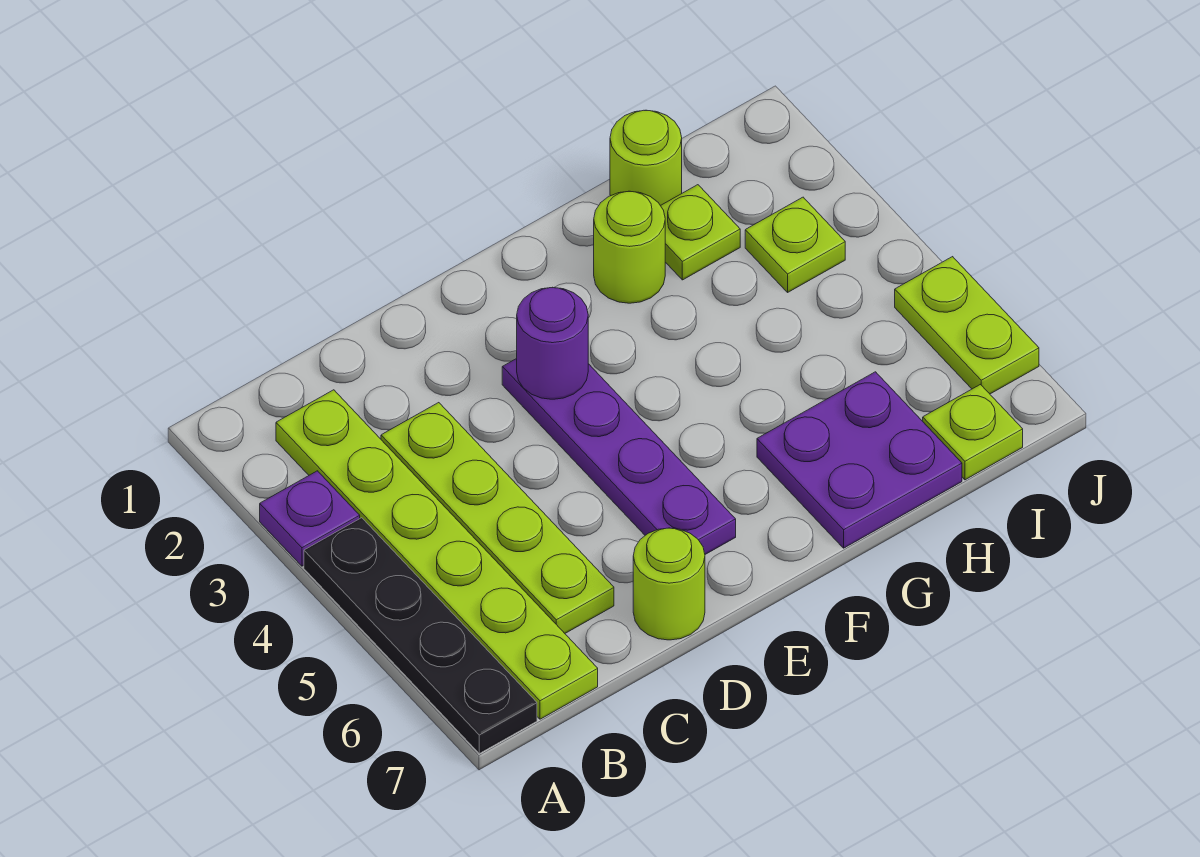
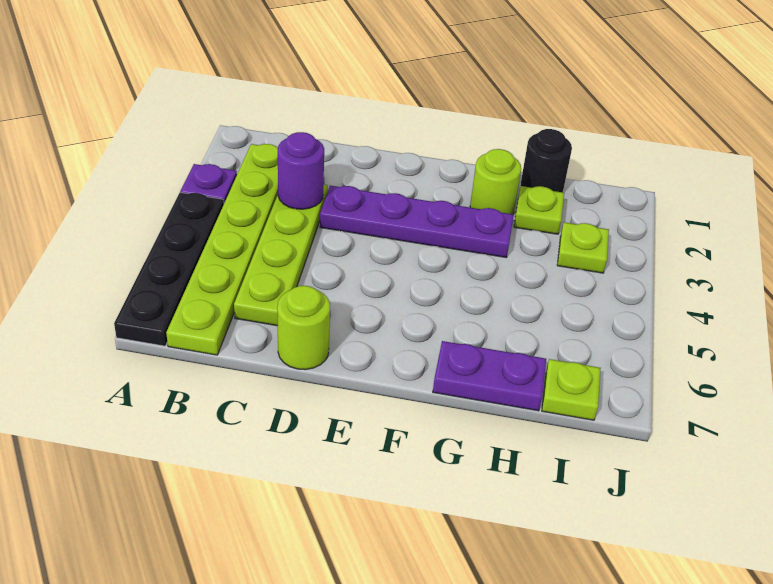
purple plate E3:E6 level 1 -> purple plate D3:G3 level 1
purple round brick E3 level 2 -> purple round brick C3 level 2
purple plate G6:H7 level 1 -> purple plate G7:H7 level 1
lime round brick H1 level 1 -> black round brick H1 level 1
lime plate J5:J6 level 1 -> none

